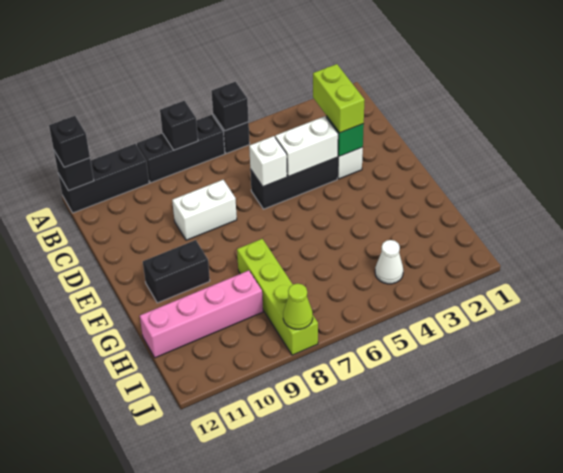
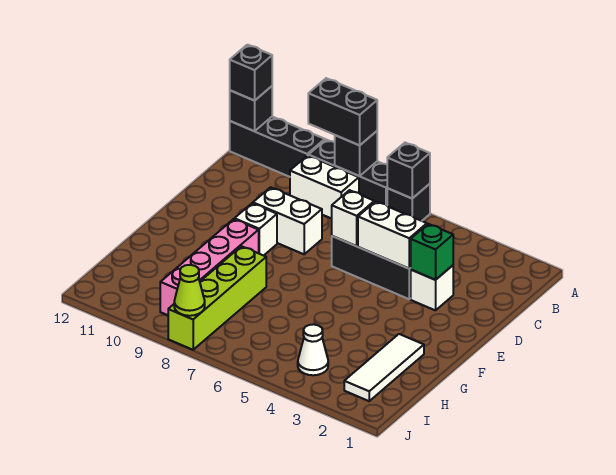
none -> white brick B8:B9 level 1
lime brick C3:D3 level 3 -> none
none -> white brick E9 level 1
black brick F10:F11 level 1 -> black brick A8:A9 level 3
none -> white tile G2:I2 level 1
pink brick H9:H12 level 1 -> pink brick F9:I9 level 1

